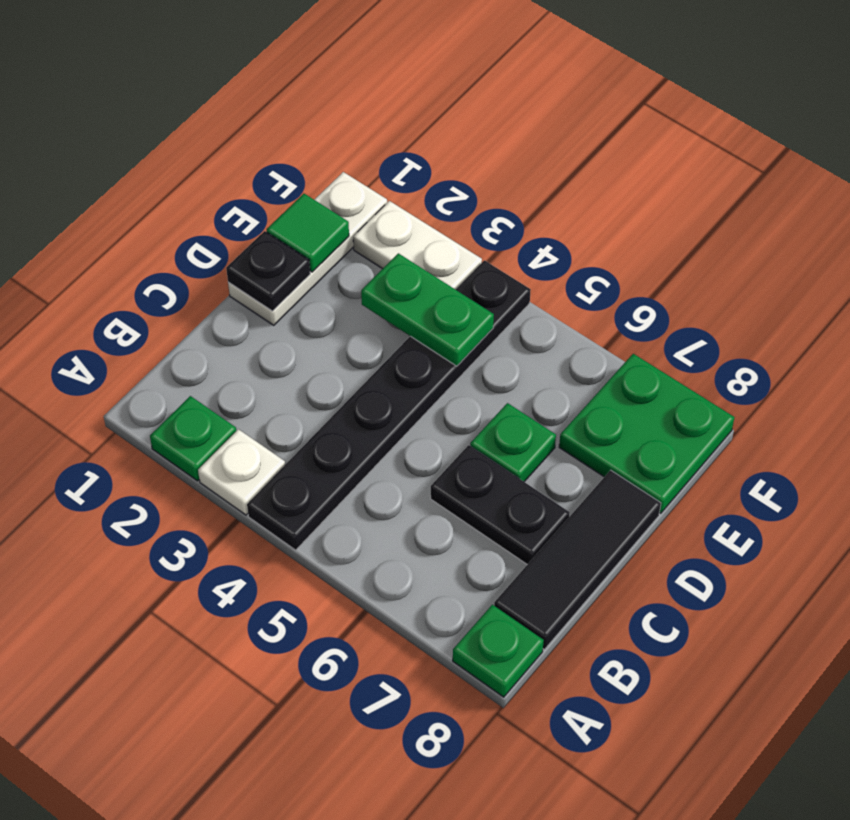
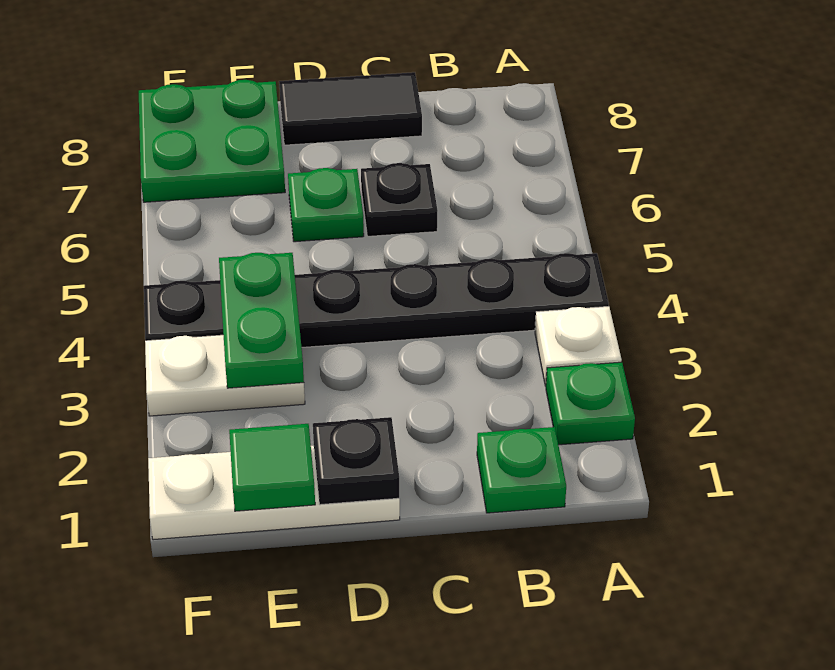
green plate A8 level 1 -> green plate B1 level 1
black tile B8:D8 level 1 -> black tile C8:D8 level 1
black plate C6:C7 level 1 -> black plate C6 level 1
white plate F2:F3 level 1 -> white plate E3:F3 level 1

